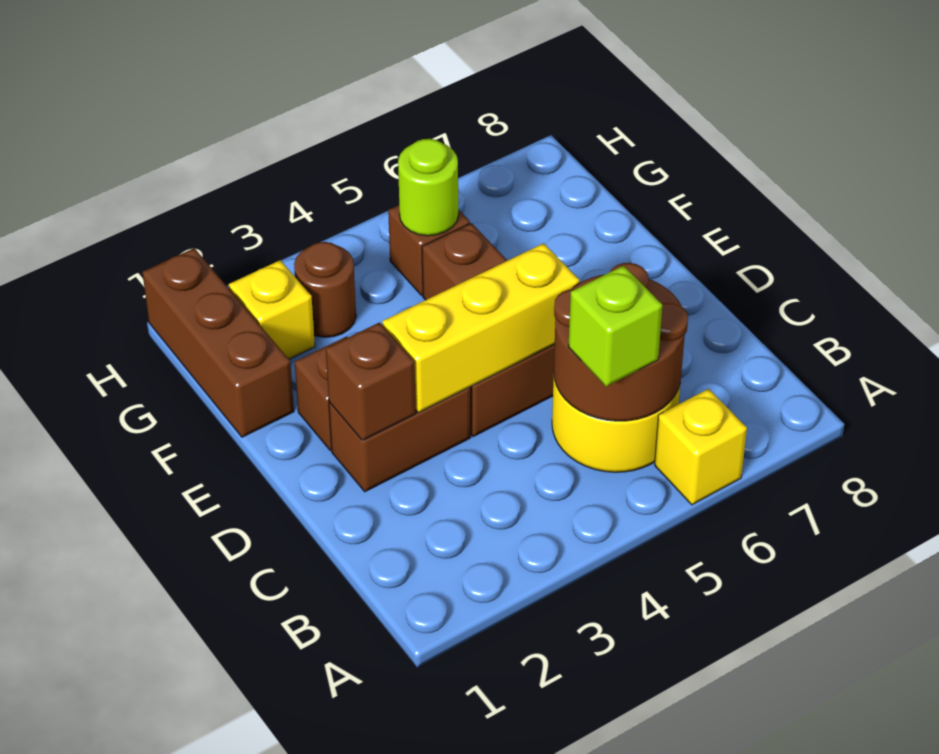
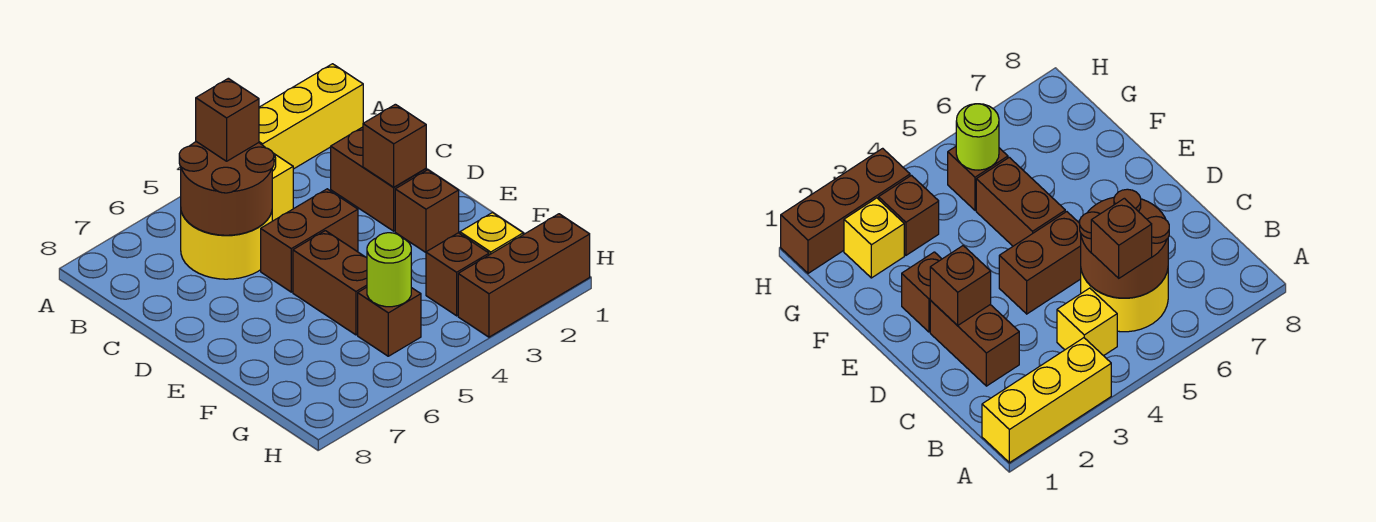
yellow brick A6 level 1 -> yellow brick B4 level 1
lime brick B5 level 3 -> brown brick B5 level 3
brown brick D2:D3 level 1 -> brown brick C2:D2 level 1
yellow brick D3:D5 level 2 -> yellow brick A1:A3 level 1
brown brick F1:H1 level 1 -> brown brick H1:H3 level 1
brown round brick G3 level 1 -> brown brick G3 level 1

